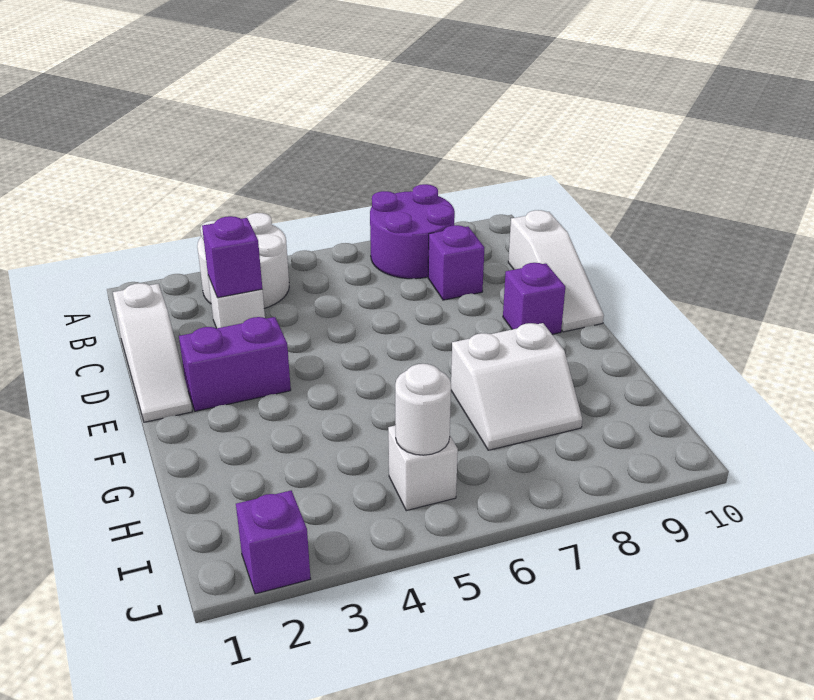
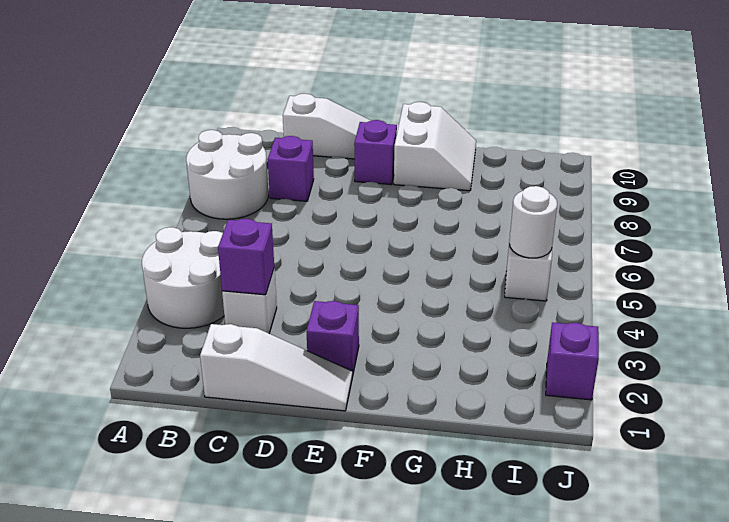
purple round brick A7:B8 level 1 -> white round brick A7:B8 level 1
purple brick E2:E3 level 1 -> purple brick E2 level 1
white slope G7:H8 level 1 top G -> white slope F9:G10 level 1 top F

